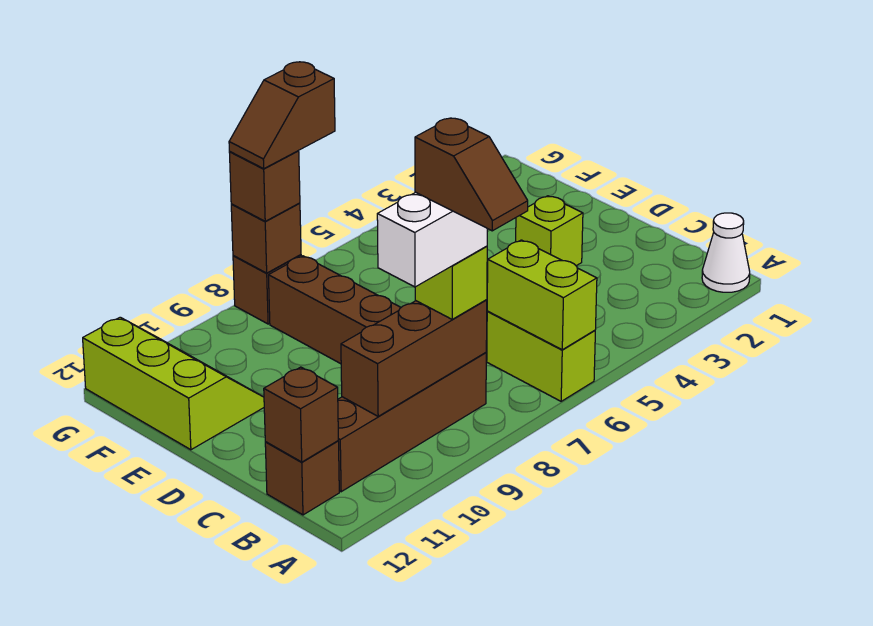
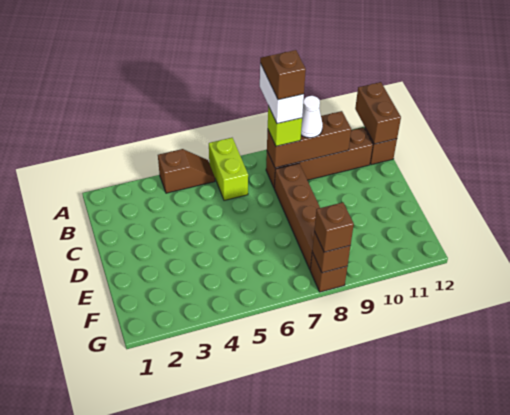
white cone A1 level 1 -> white cone B9 level 3
lime brick A6:B6 level 2 -> none
white brick B8:B9 level 4 -> white brick A8:B8 level 4
brown brick B12 level 2 -> brown brick A12:B12 level 2
lime brick D3 level 1 -> none
lime slope E11:G12 level 1 top 12 -> none
brown slope G7:G8 level 4 top 7 -> brown slope A4:A5 level 1 top 4

